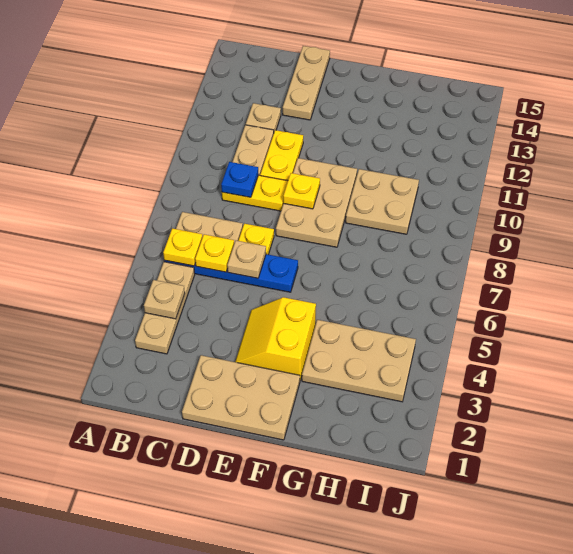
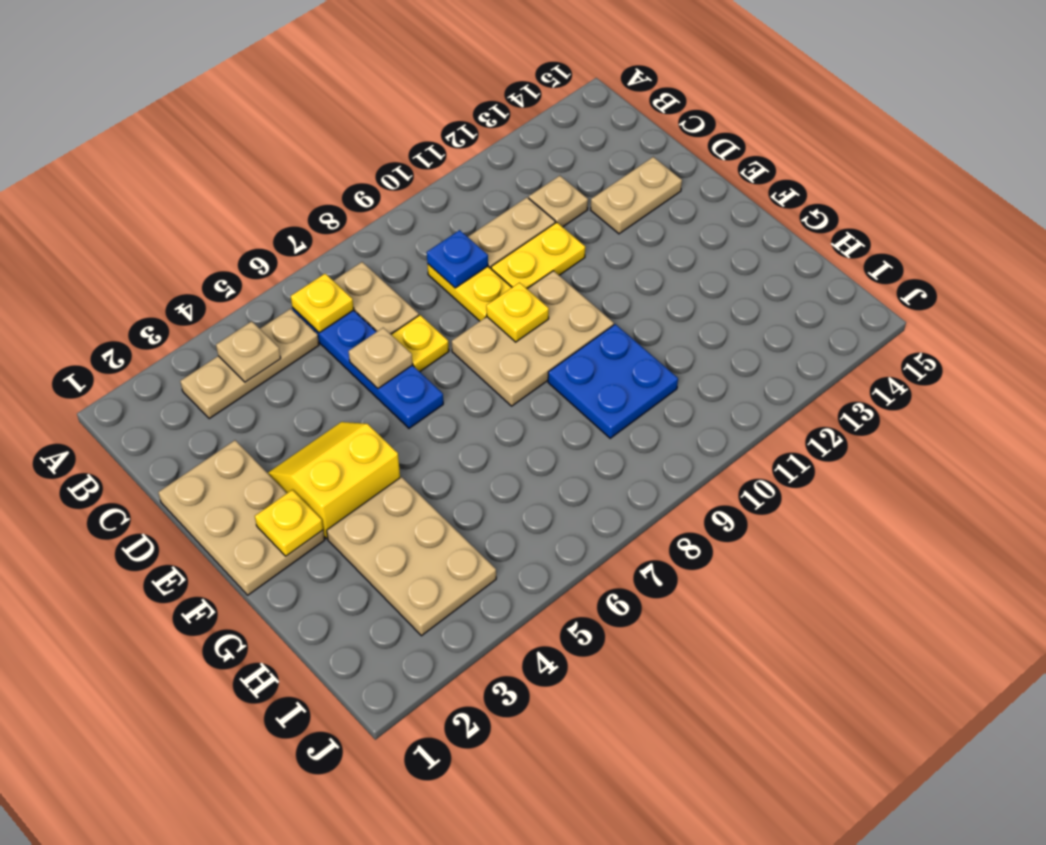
yellow plate C6 level 2 -> yellow plate F2 level 2
tan plate D13:D15 level 1 -> tan plate D13:D14 level 1
tan plate G9:H10 level 1 -> blue plate G9:H10 level 1

